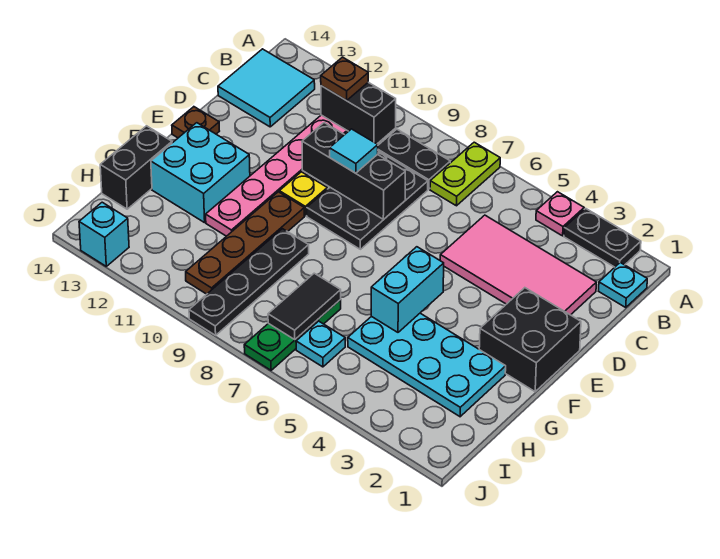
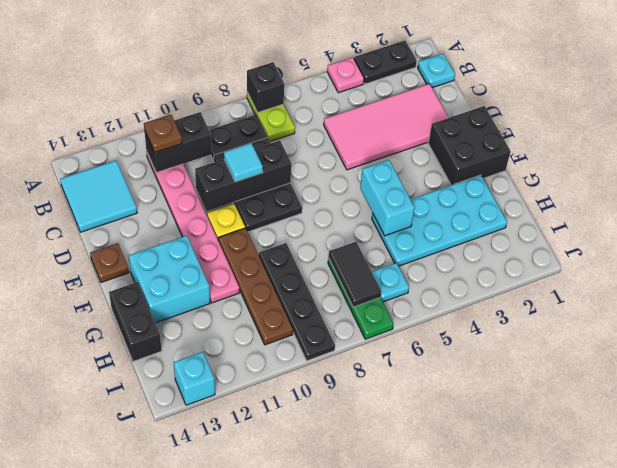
none -> black brick A7 level 2

